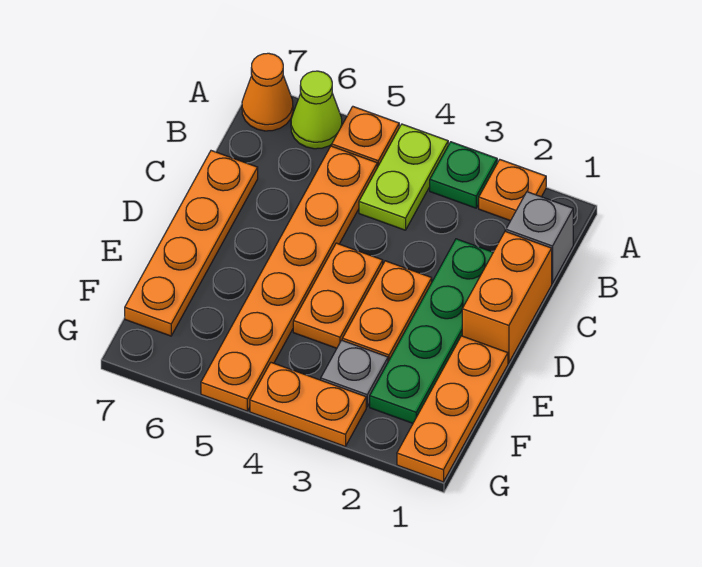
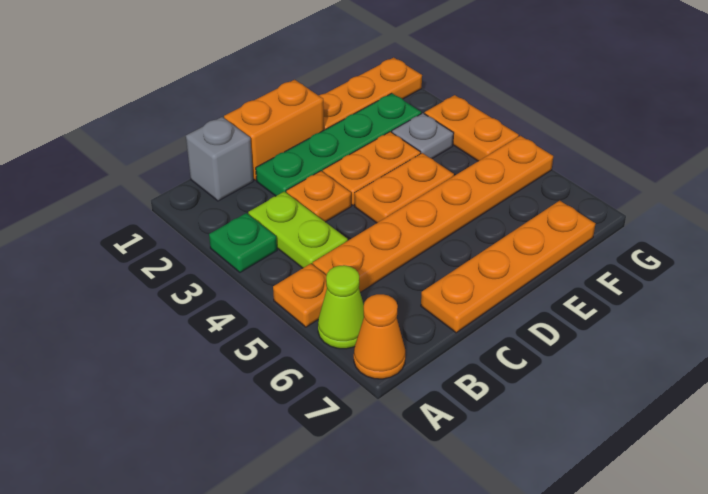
orange plate A2 level 1 -> orange plate C3 level 1
lime plate A4:B4 level 1 -> lime plate B3:B4 level 1

